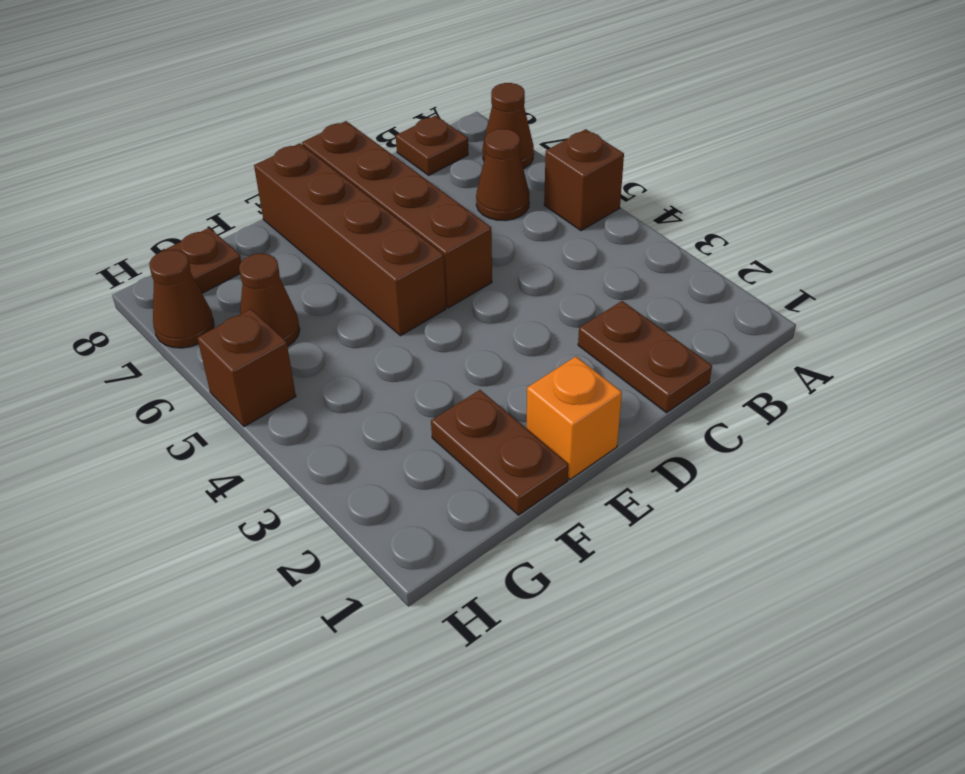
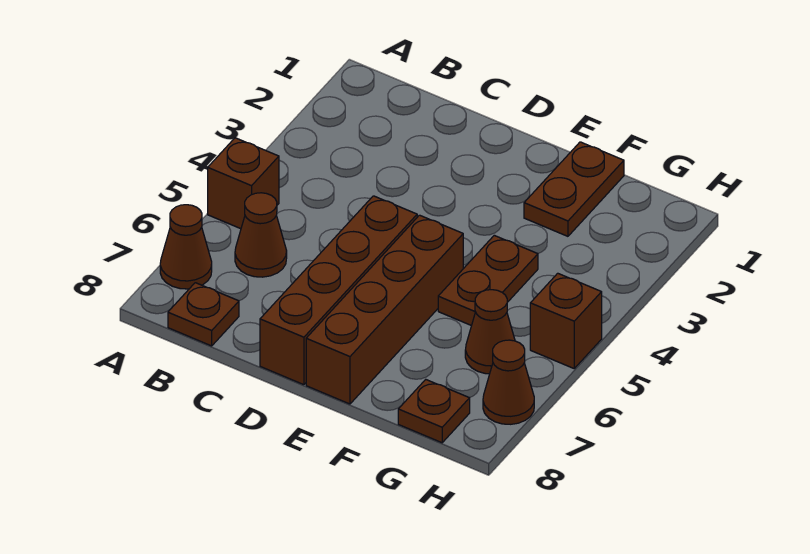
brown plate C1:C2 level 1 -> brown plate F4:F5 level 1
orange brick E1 level 1 -> none

